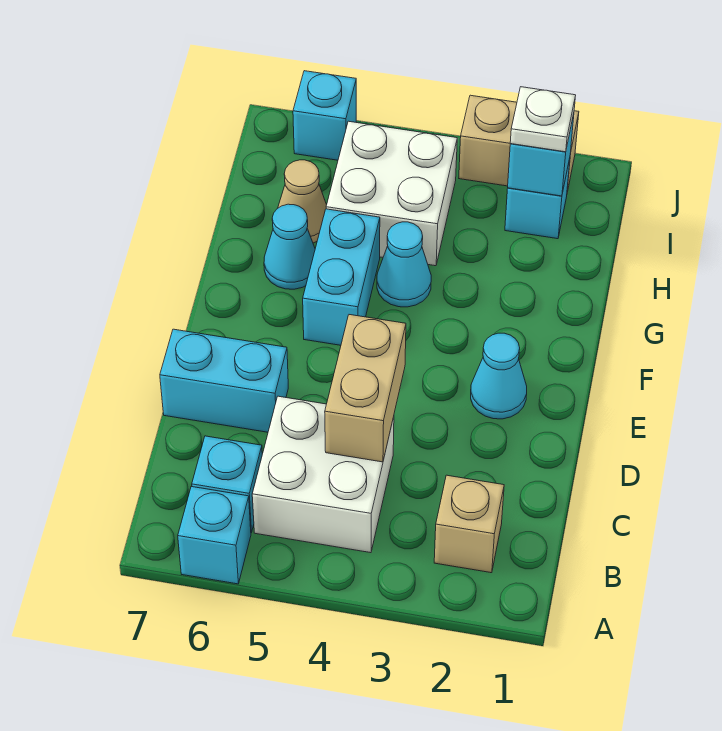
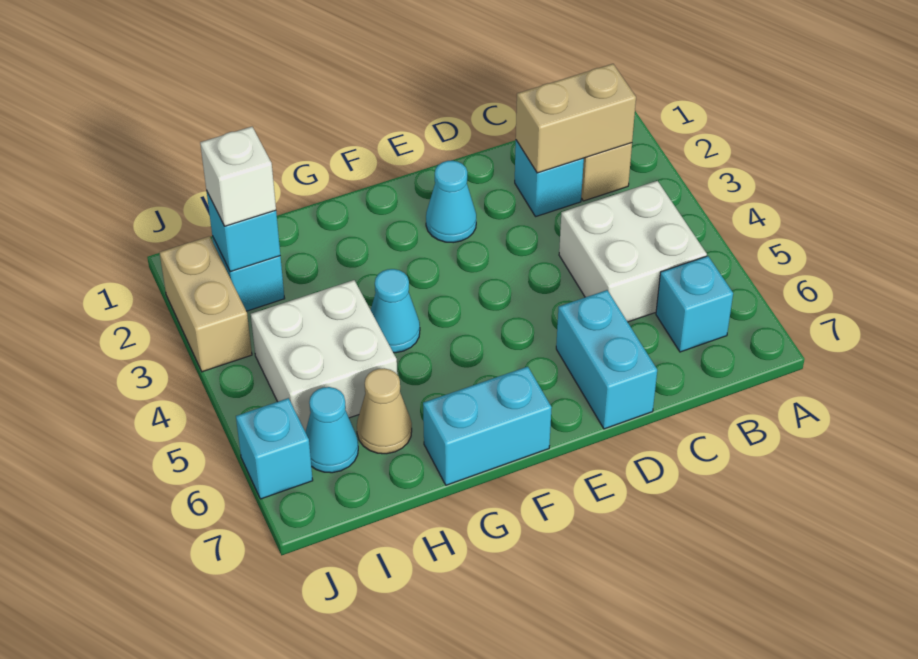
cyan brick A6 level 1 -> cyan brick C2 level 1
tan brick C4:D4 level 2 -> tan brick B2:C2 level 2
cyan brick F5:G5 level 1 -> cyan brick F7:G7 level 1
cyan cone G6 level 1 -> cyan cone I6 level 1
white plate I2 level 3 -> white brick I2 level 3

